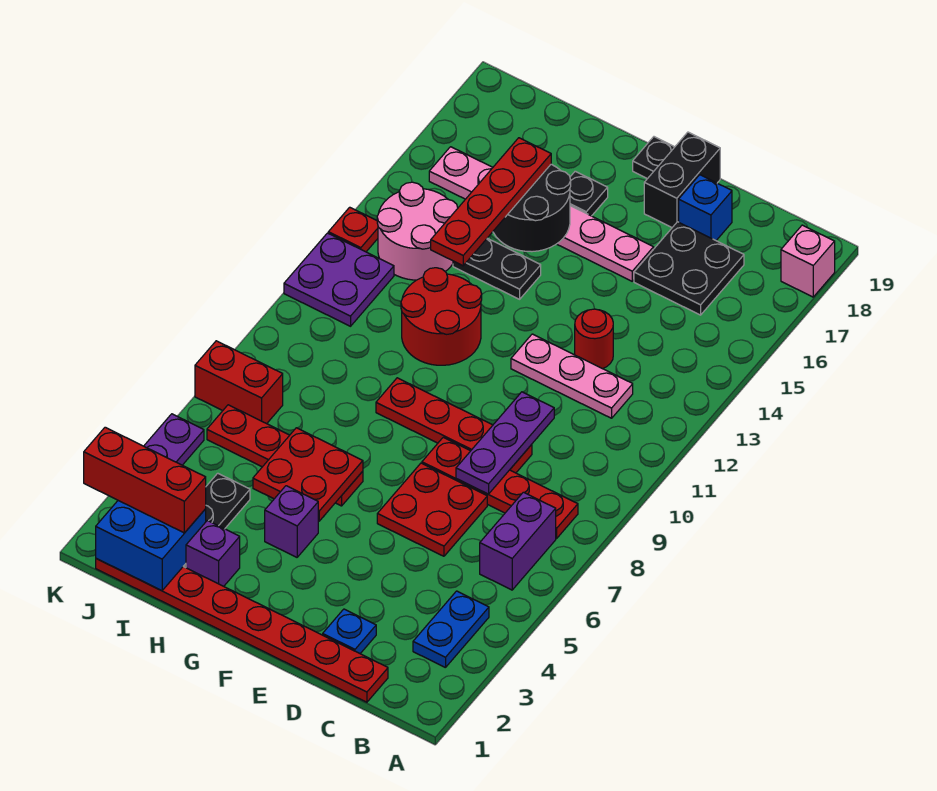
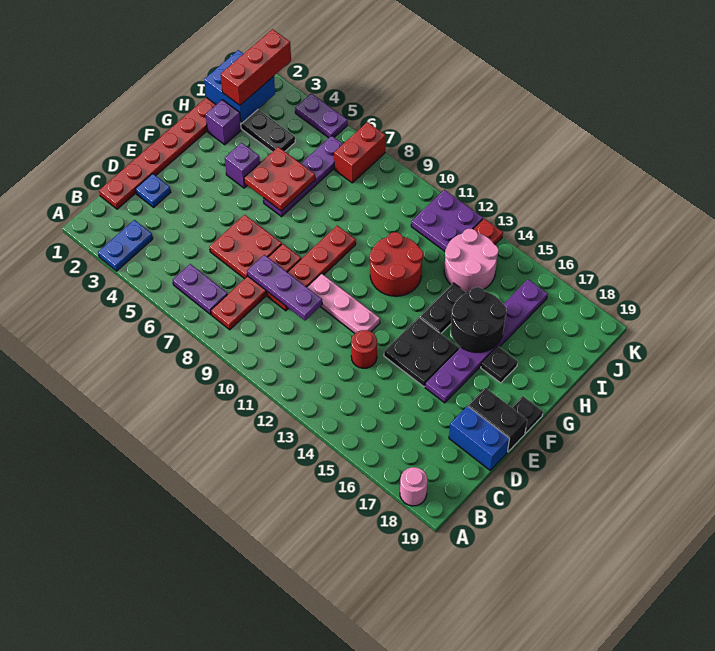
pink brick A18 level 1 -> pink round brick A18 level 1
blue plate B3:B4 level 1 -> blue plate A3:B3 level 1
purple brick B6:B7 level 1 -> purple plate B6:B7 level 1
pink plate C12:E12 level 1 -> pink plate E10:E12 level 1
black plate C16:D17 level 1 -> black plate E14:F15 level 1
blue brick D18 level 1 -> blue brick D18:D19 level 1
pink plate E16:J16 level 1 -> purple plate E16:J16 level 1
red plate G6:J6 level 1 -> purple plate G6:J6 level 1
red plate H13:H16 level 3 -> none

